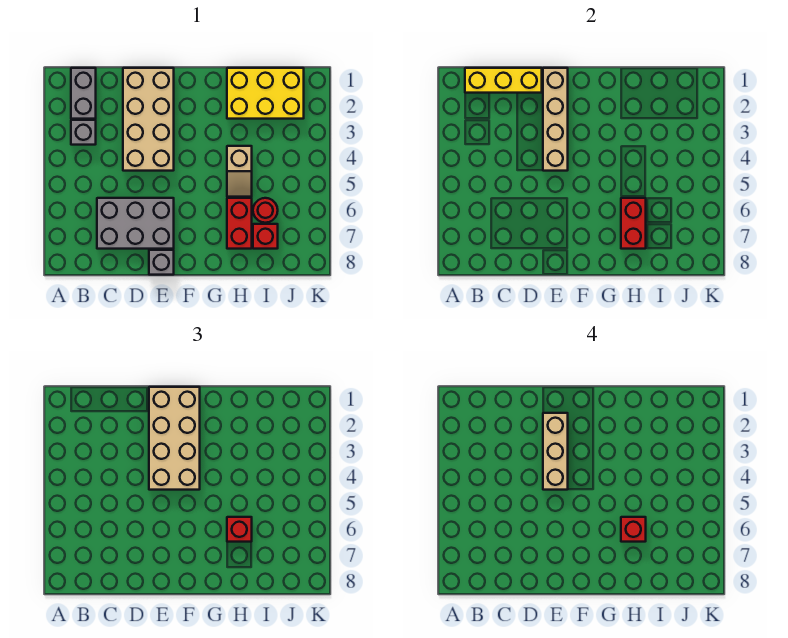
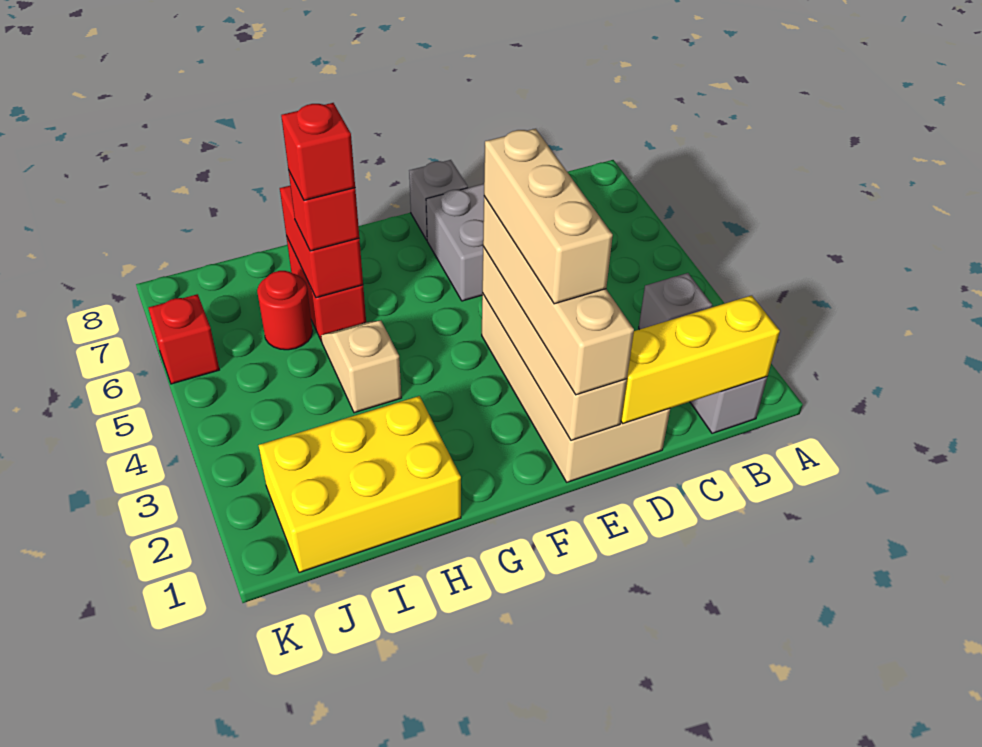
tan brick E1:F4 level 3 -> tan brick E1:E4 level 3
red brick I7 level 1 -> red brick K6 level 1

